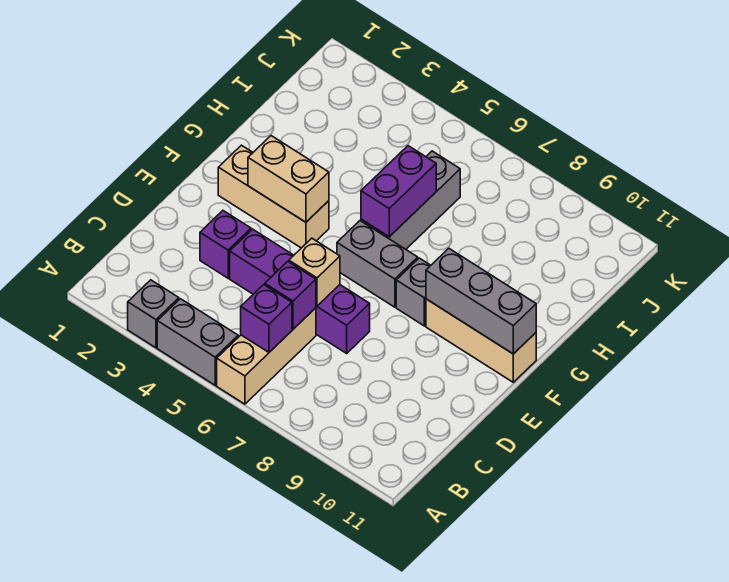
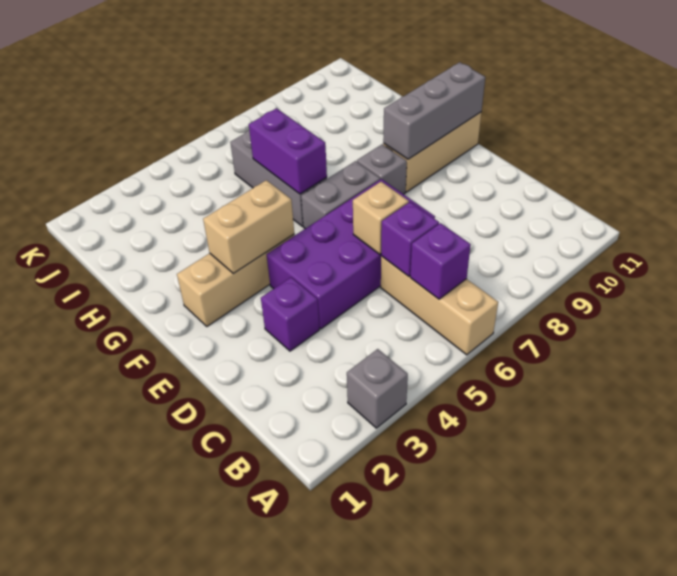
grey brick A4:A5 level 1 -> none
purple brick D4:D7 level 1 -> purple brick D4:E7 level 1

